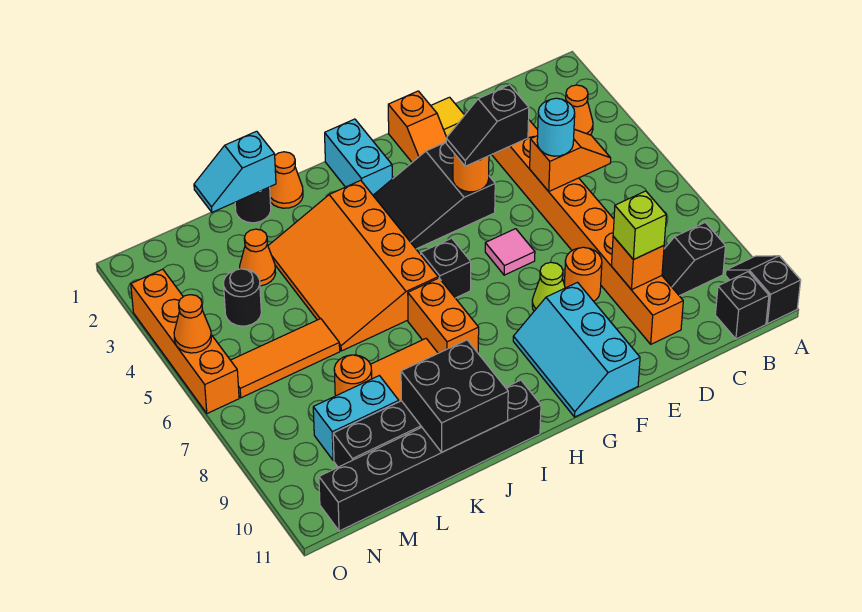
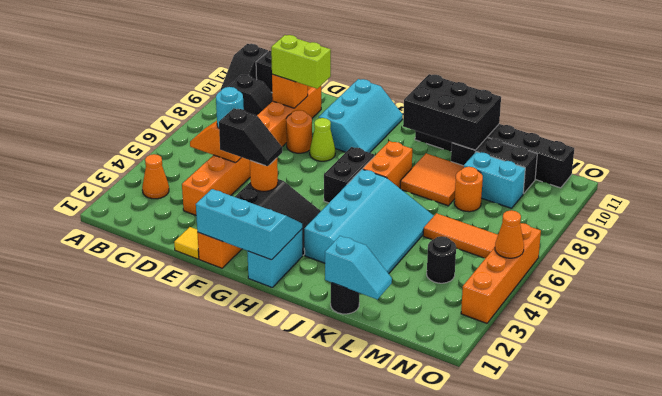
lime brick D9 level 3 -> lime brick D9:E9 level 3
none -> cyan slope F1:H2 level 2 top 1
pink tile F6 level 1 -> none
black brick H6 level 1 -> black brick H6:H7 level 1
orange slope I3:K6 level 1 top I -> cyan slope I3:K6 level 1 top I
orange cone J1 level 1 -> none
black brick J10:K11 level 2 -> black brick I10:K11 level 2
orange cone L3 level 1 -> none

